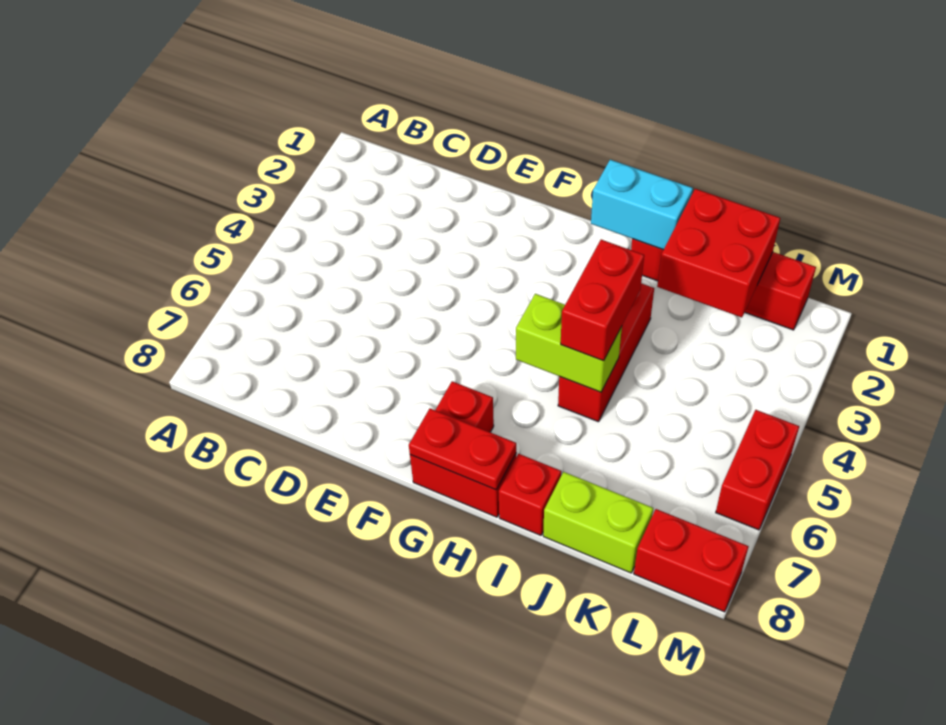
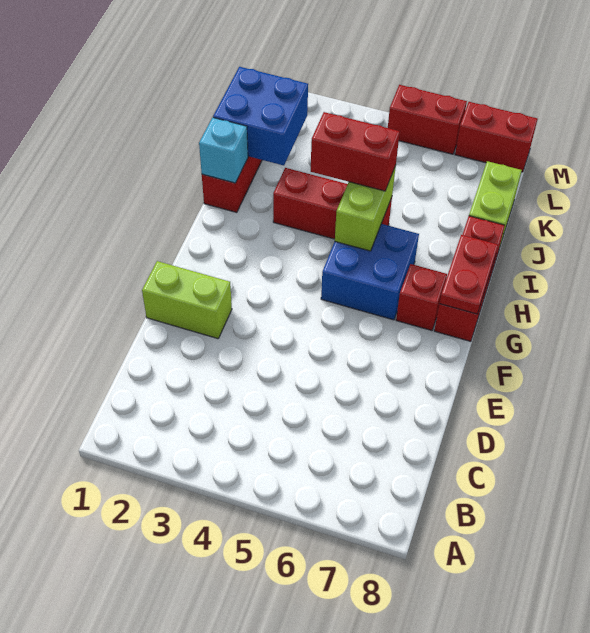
none -> lime brick E1:E2 level 1
none -> blue brick G5:H6 level 1
cyan brick H1:I1 level 2 -> cyan brick I1 level 2
red brick J1:K2 level 2 -> blue brick J1:K2 level 2
red brick L8:M8 level 1 -> red brick M7:M8 level 1

